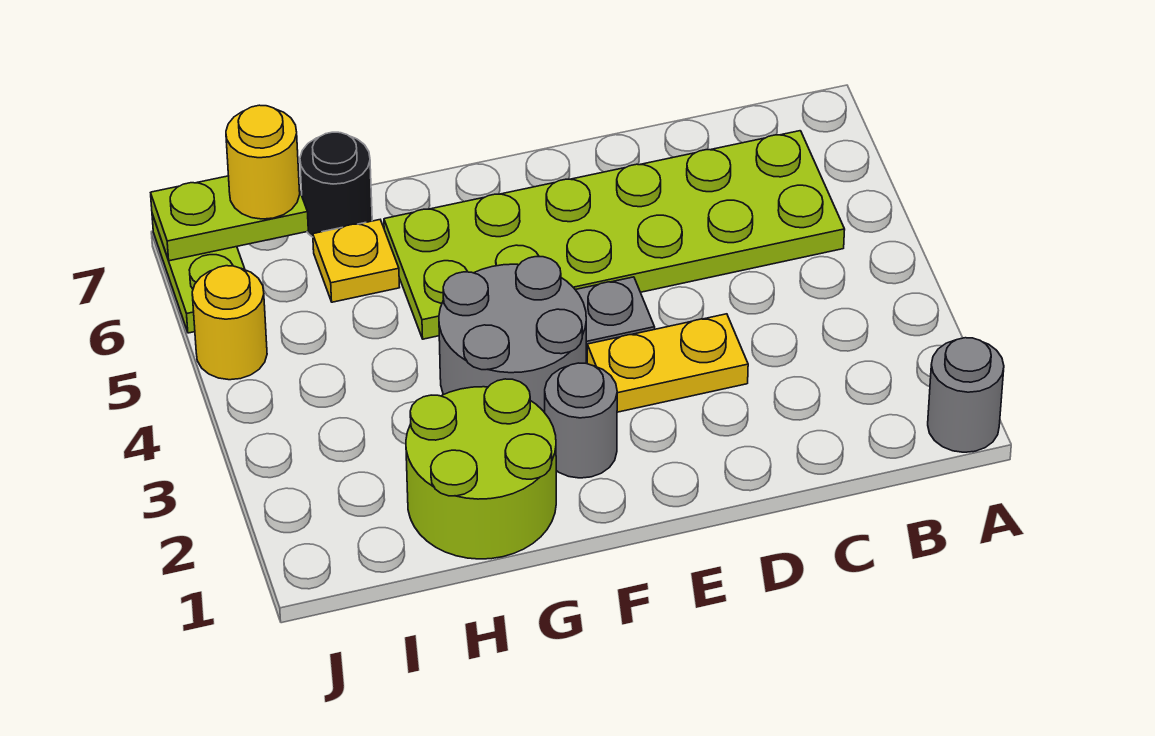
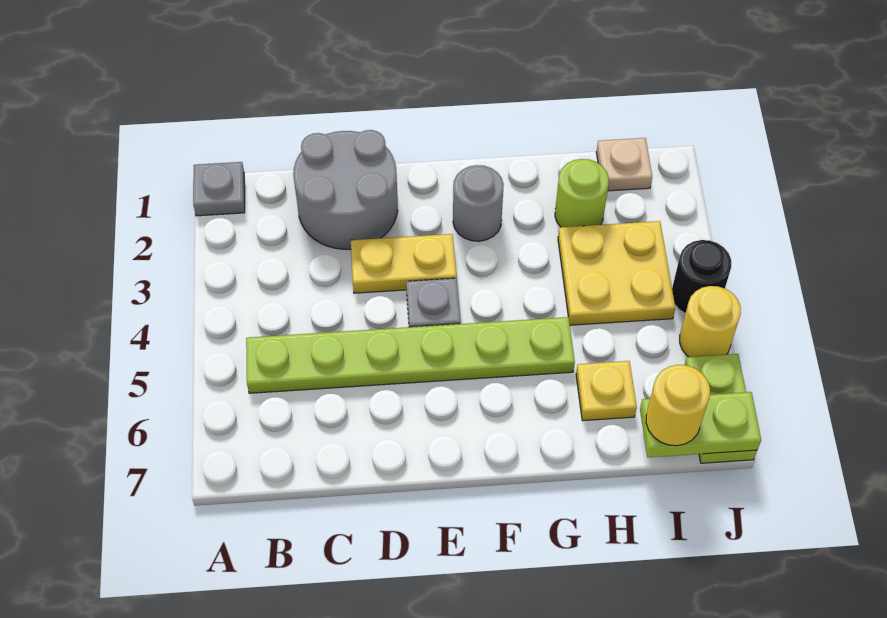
grey round brick A1 level 1 -> grey plate A1 level 1
lime plate B5:G6 level 1 -> lime plate B5:G5 level 1
grey round brick F3:G4 level 1 -> grey round brick C1:D2 level 1
lime round brick G1:H2 level 1 -> lime round brick H2 level 1
none -> yellow plate H3:I4 level 1
black round brick H7 level 1 -> black round brick J4 level 1
none -> tan plate I1 level 1

